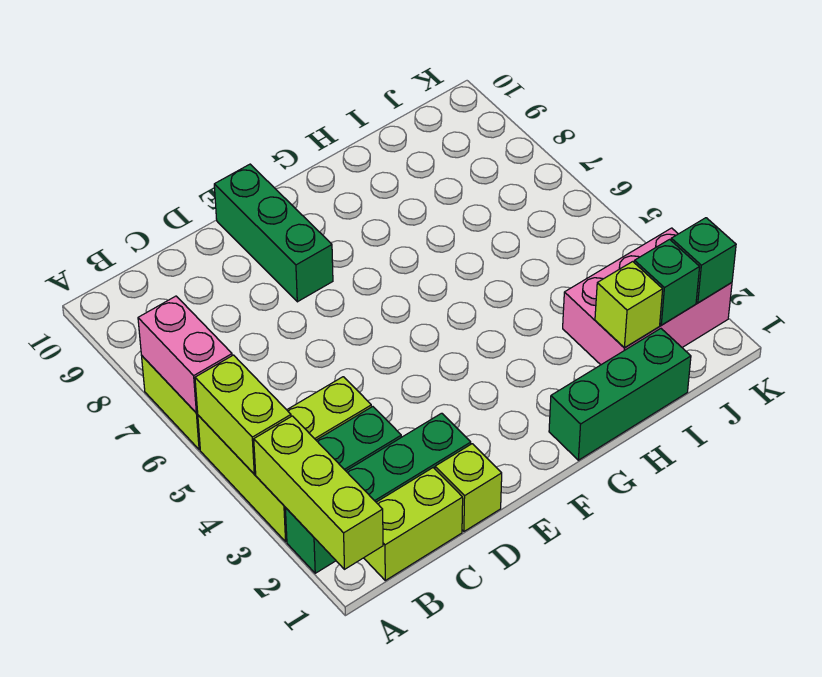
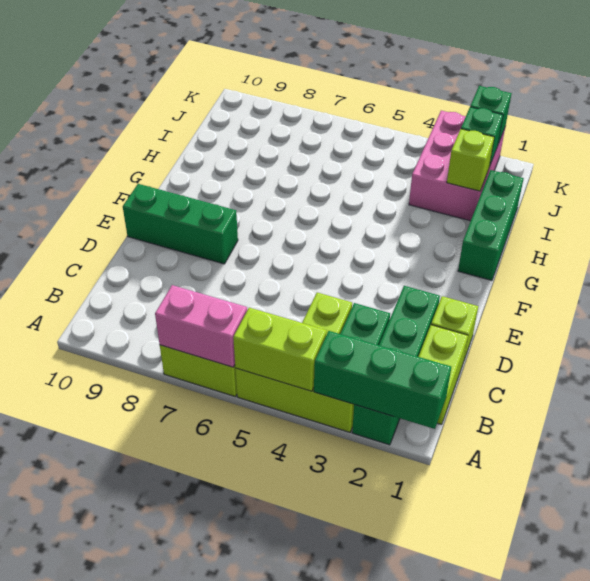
lime brick A1:A3 level 2 -> green brick A1:A3 level 2

